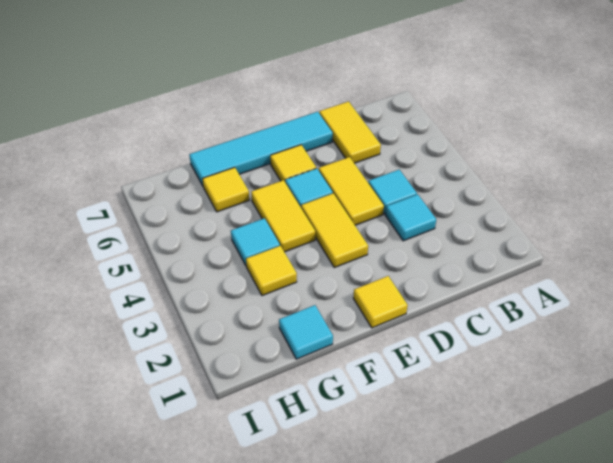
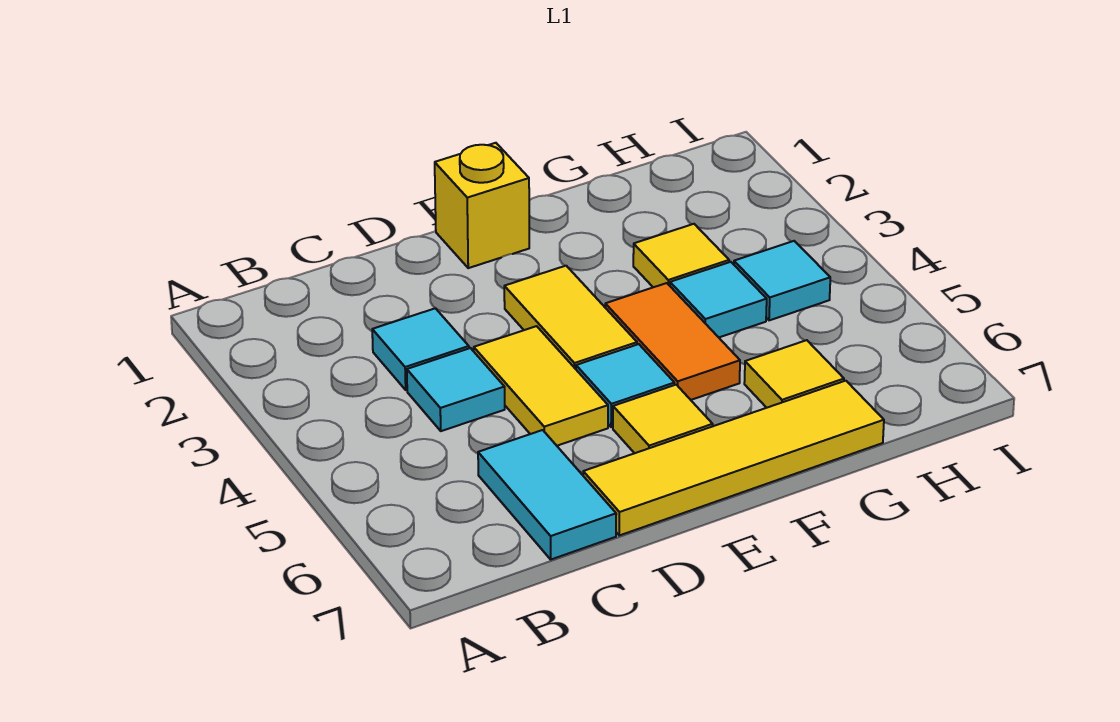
yellow tile C6:C7 level 1 -> cyan tile C6:C7 level 1
cyan tile D7:G7 level 1 -> yellow tile D7:G7 level 1
yellow tile E1 level 1 -> yellow brick E1 level 1
yellow tile F4:F5 level 1 -> orange tile F4:F5 level 1
cyan tile G1 level 1 -> cyan tile H4 level 1

